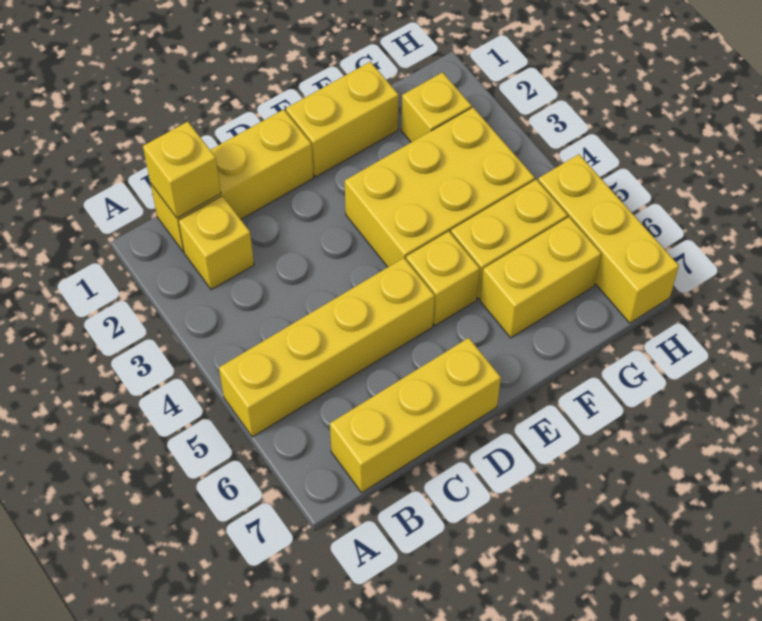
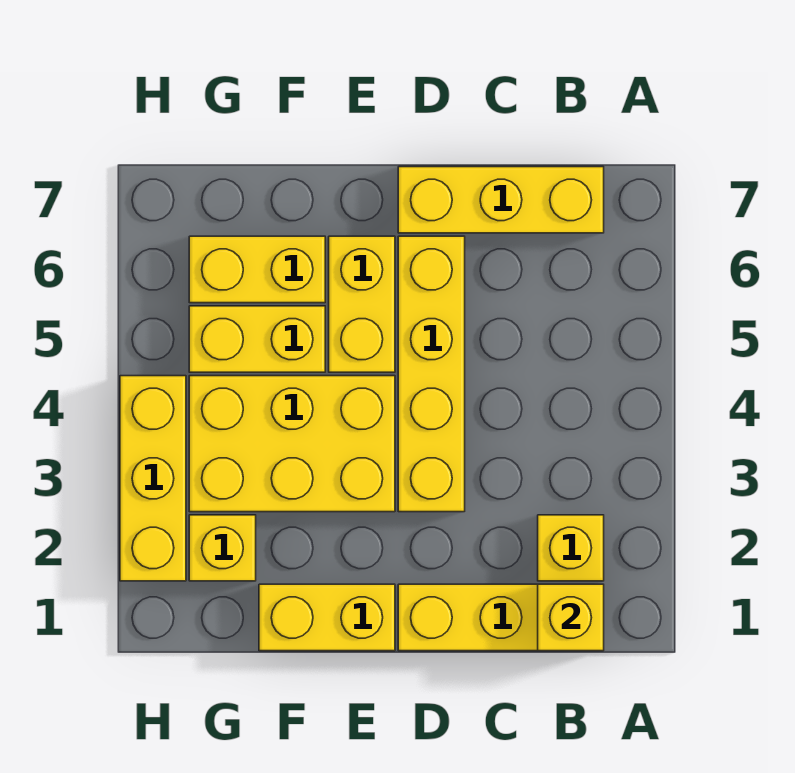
yellow brick A5:D5 level 1 -> yellow brick D3:D6 level 1
yellow brick E5 level 1 -> yellow brick E5:E6 level 1
yellow brick H5:H7 level 1 -> yellow brick H2:H4 level 1

